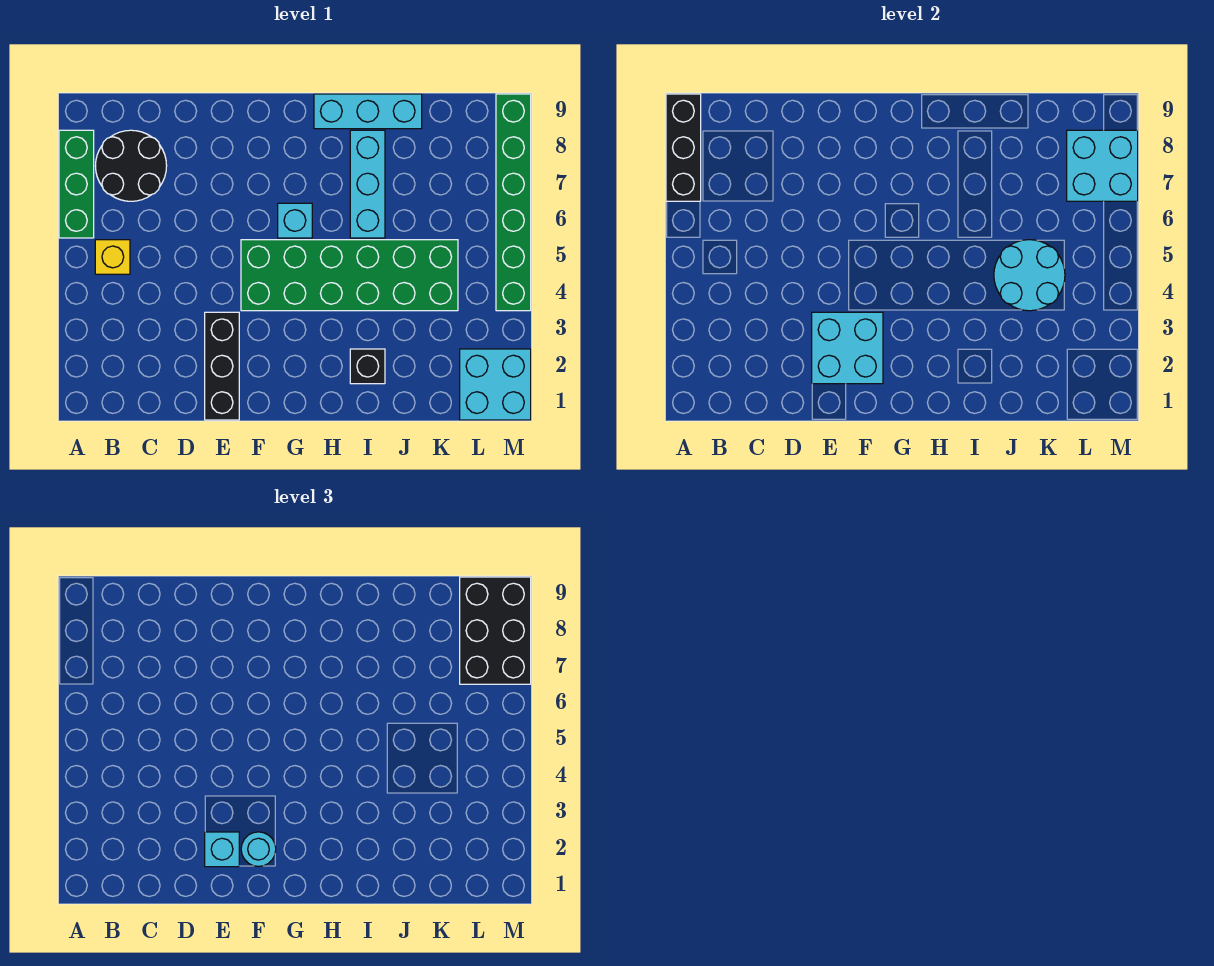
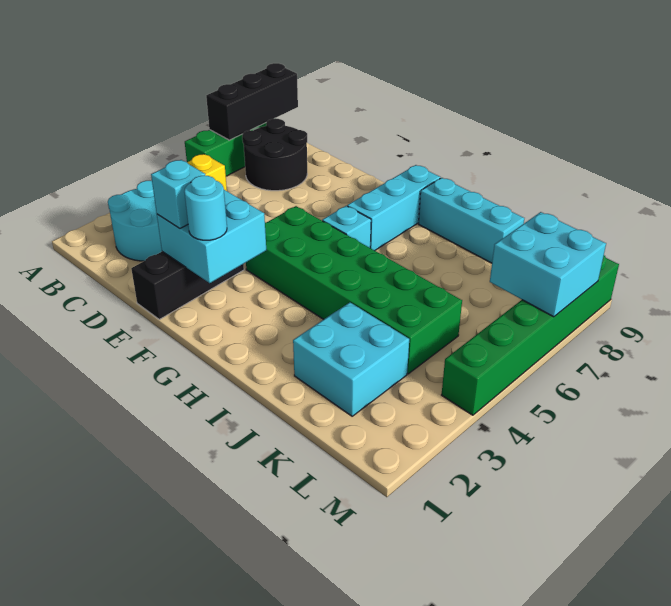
black brick I2 level 1 -> none
cyan brick I6:I8 level 1 -> cyan brick G7:G9 level 1
cyan round brick J4:K5 level 2 -> cyan round brick B2:C3 level 1
cyan brick L1:M2 level 1 -> cyan brick J2:K3 level 1
black brick L7:M9 level 3 -> none

